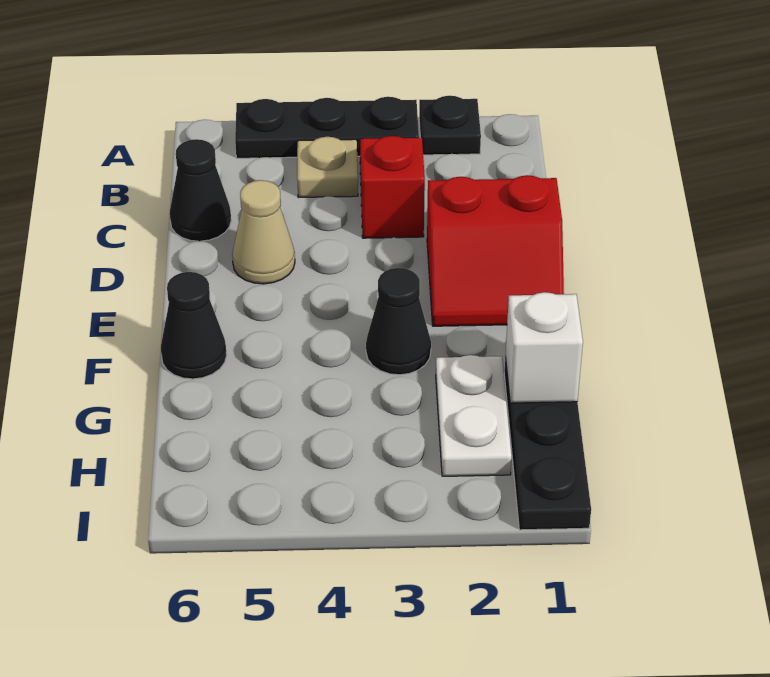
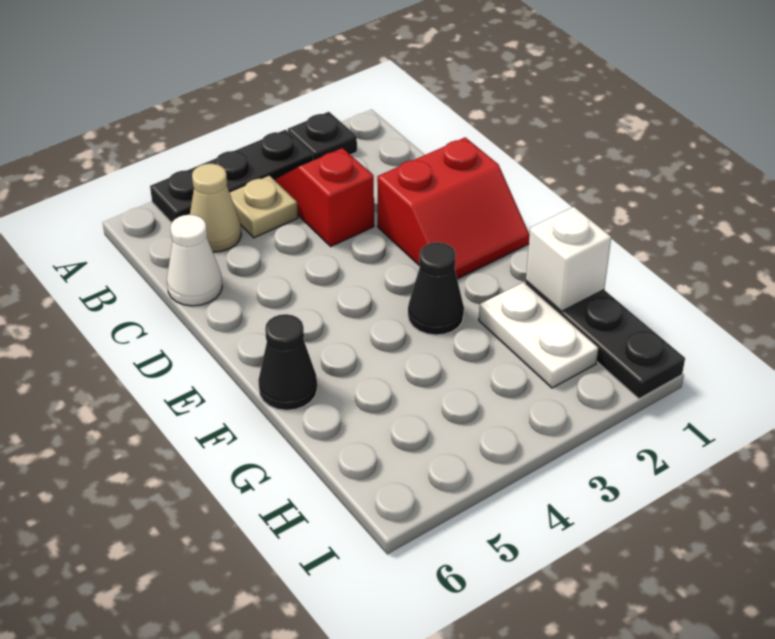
black cone C6 level 1 -> white cone C6 level 1
tan cone D5 level 1 -> tan cone B5 level 1

